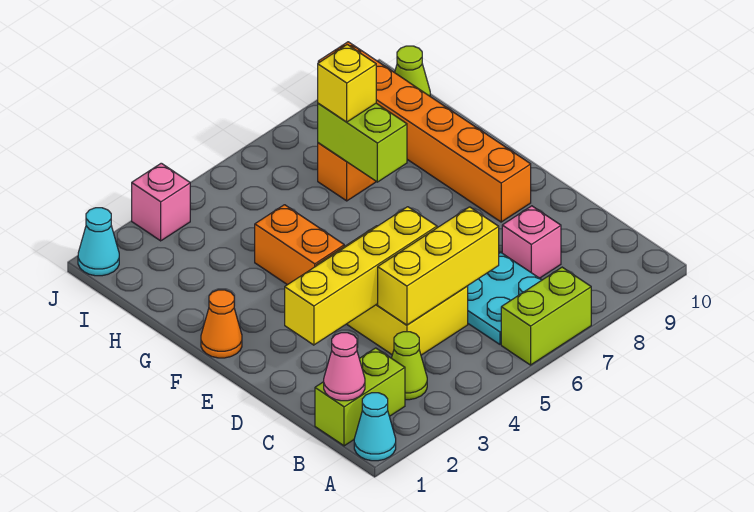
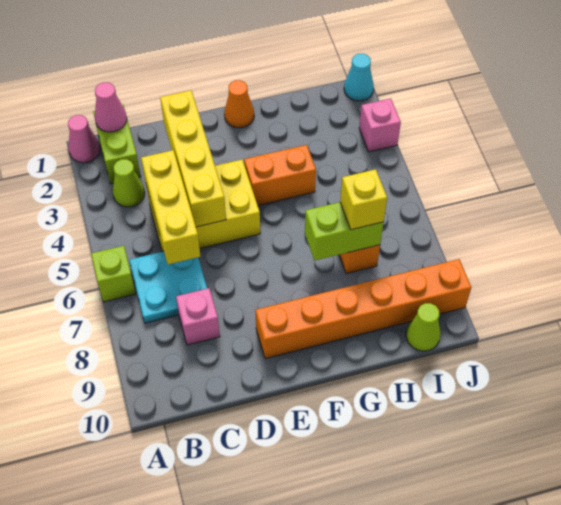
cyan cone A1 level 1 -> pink cone A1 level 1
lime brick A6:A7 level 1 -> lime brick A6 level 1

